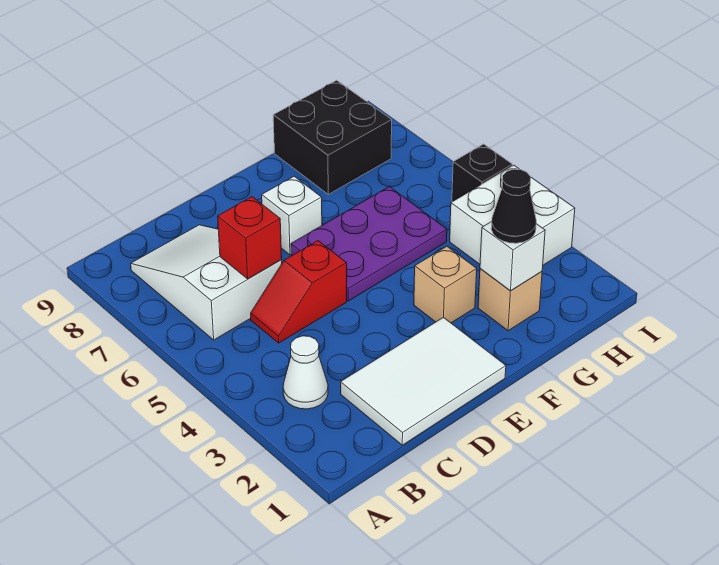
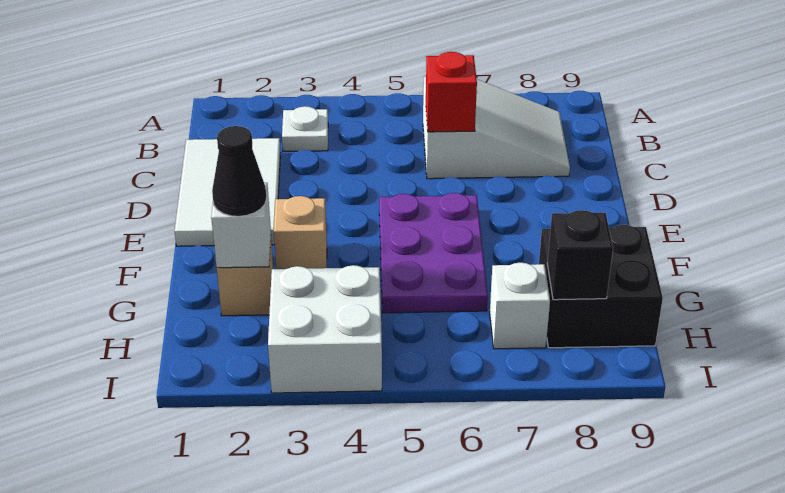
white cone B3 level 1 -> white plate B3 level 1
red slope C5:D5 level 1 top D -> none
white brick E7 level 1 -> white brick H7 level 1
black brick I5 level 1 -> black brick H8 level 2

